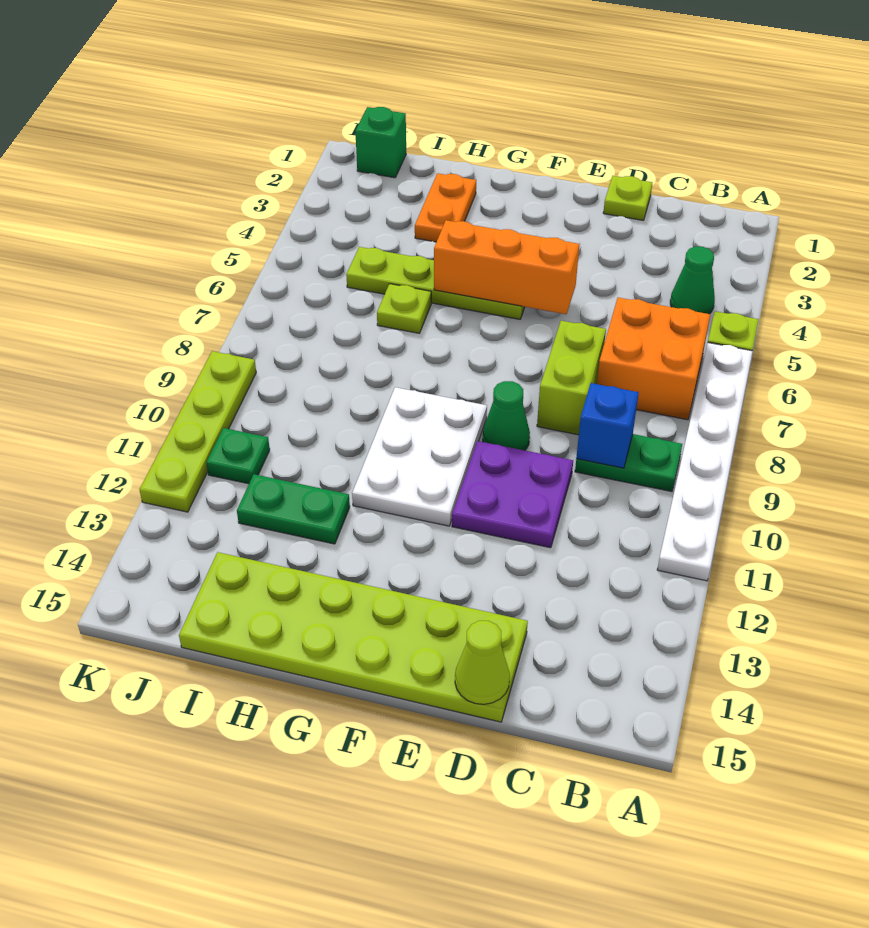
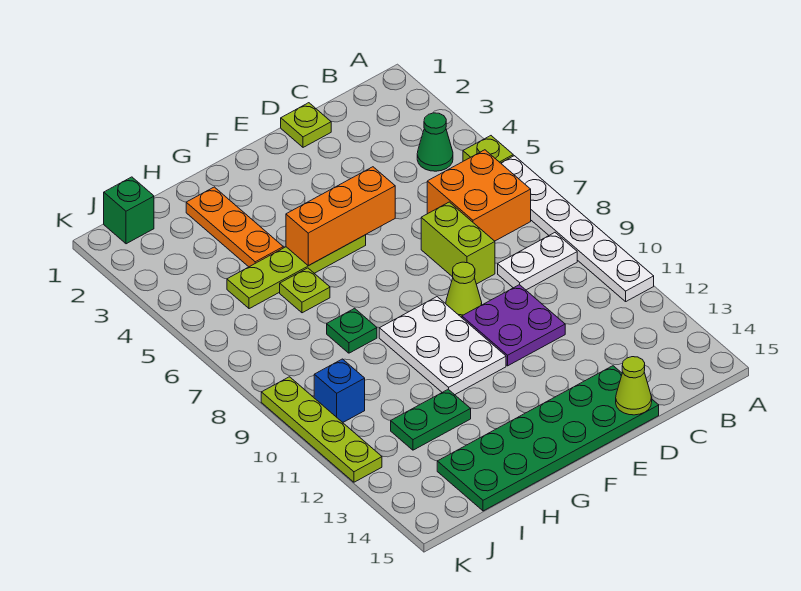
green plate B9:C9 level 1 -> white plate B9:C9 level 1
blue brick C9 level 2 -> blue brick J10 level 1
lime plate D14:I15 level 1 -> green plate D14:I15 level 1
green cone E9 level 1 -> lime cone E9 level 1
orange plate H2:H3 level 1 -> orange plate H2:H4 level 1
green plate J11 level 1 -> green plate H8 level 1

